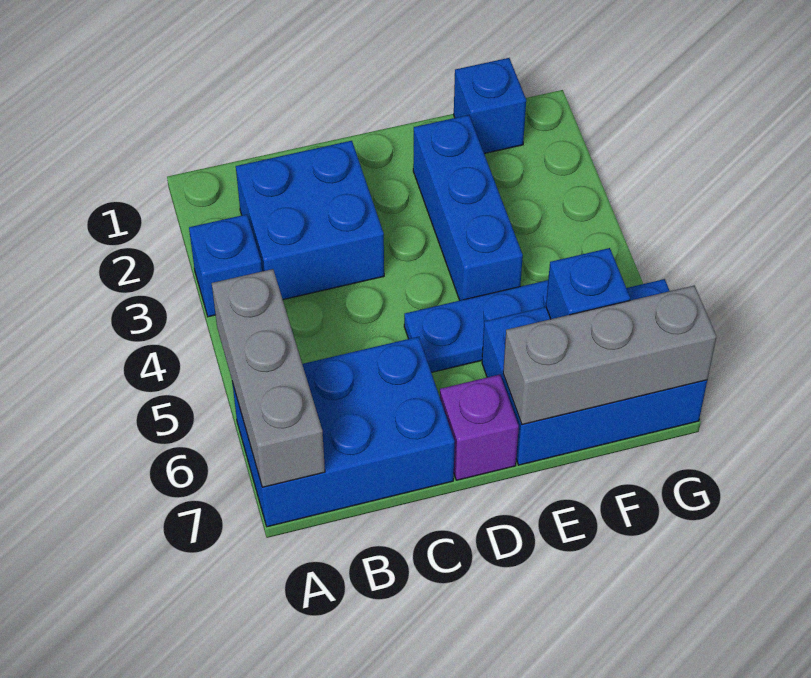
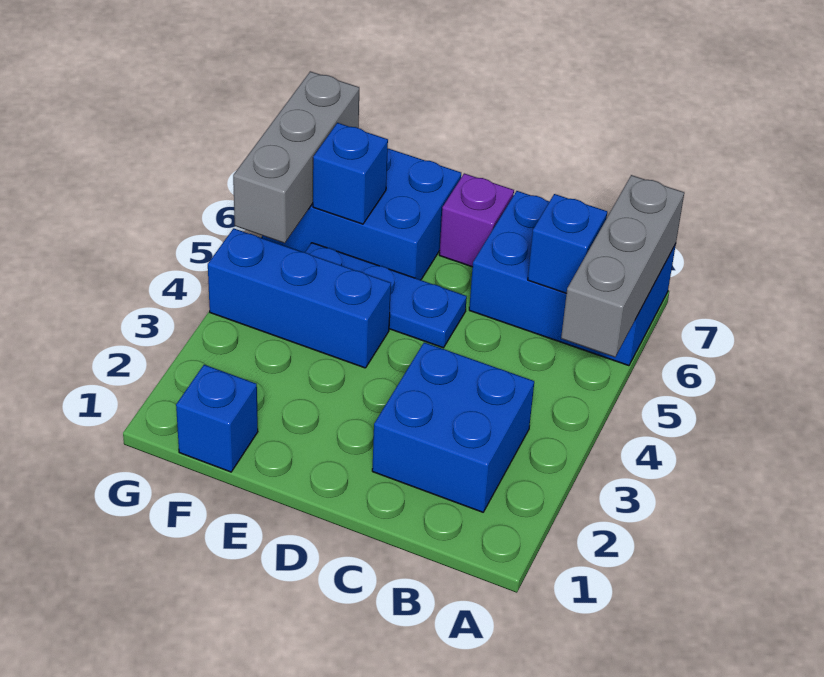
blue brick A3 level 1 -> blue brick B6 level 2
blue brick E2:E4 level 1 -> blue brick E4:G4 level 1
grey brick E7:G7 level 2 -> grey brick G5:G7 level 2

